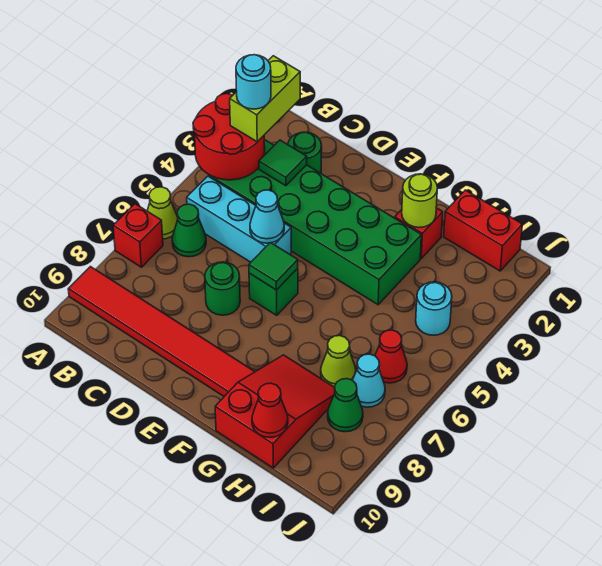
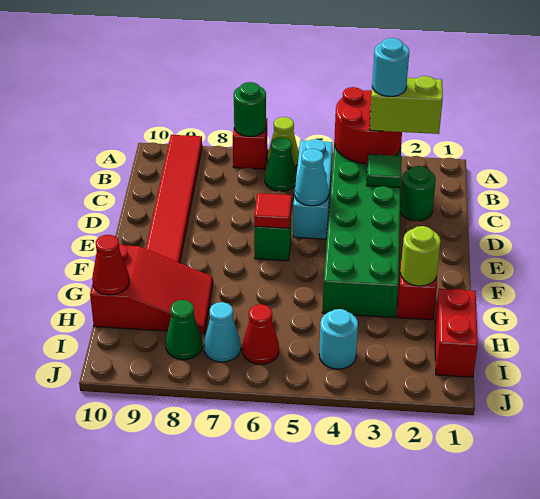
green round brick D7 level 1 -> green round brick A7 level 2
green tile E6 level 2 -> red tile E6 level 2
lime cone H7 level 1 -> none

